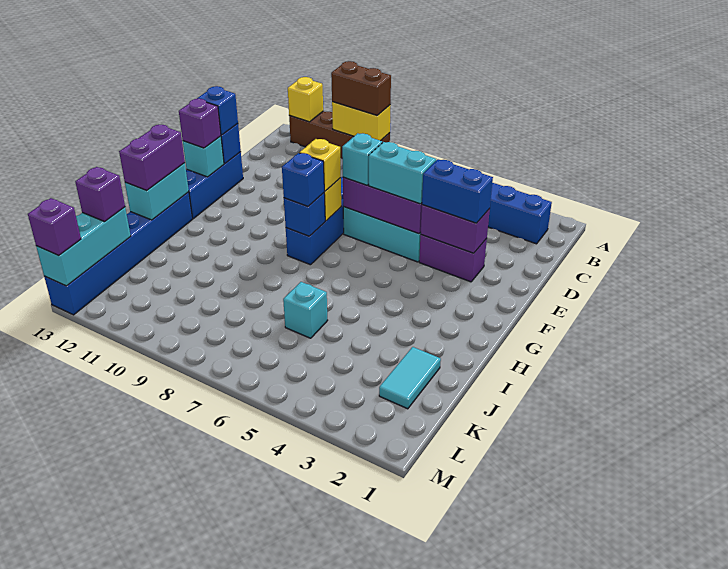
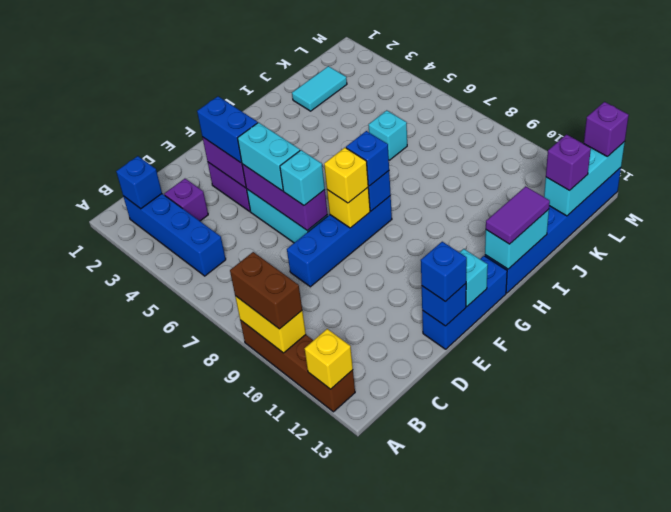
none -> blue brick B2 level 2
purple brick F13 level 3 -> purple brick C3 level 1
purple brick H13:I13 level 3 -> purple tile H13:I13 level 3

